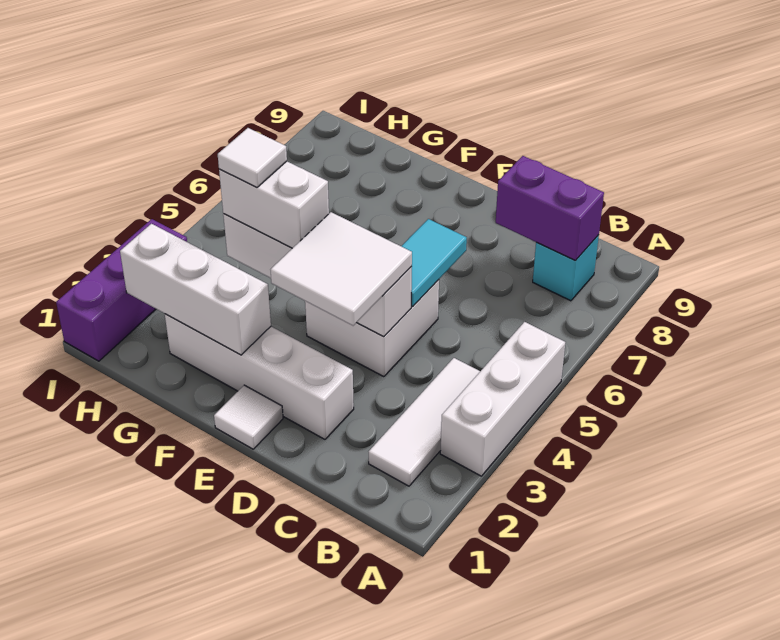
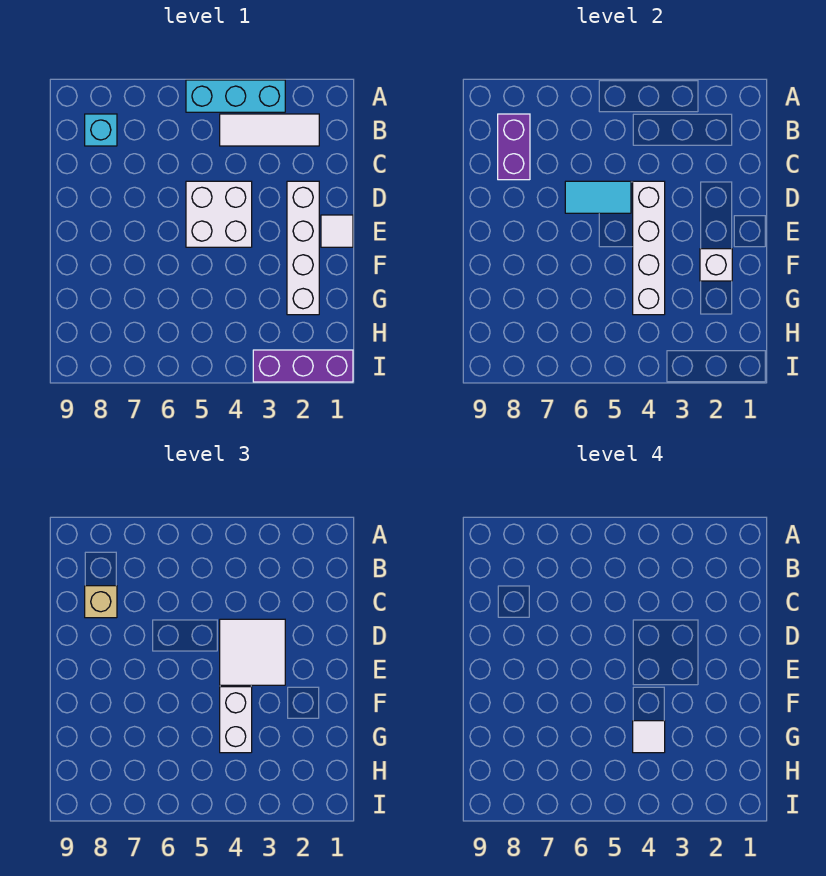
white brick A3:A5 level 1 -> cyan brick A3:A5 level 1
none -> tan brick C8 level 3
white brick F2:H2 level 2 -> white brick F2 level 2

